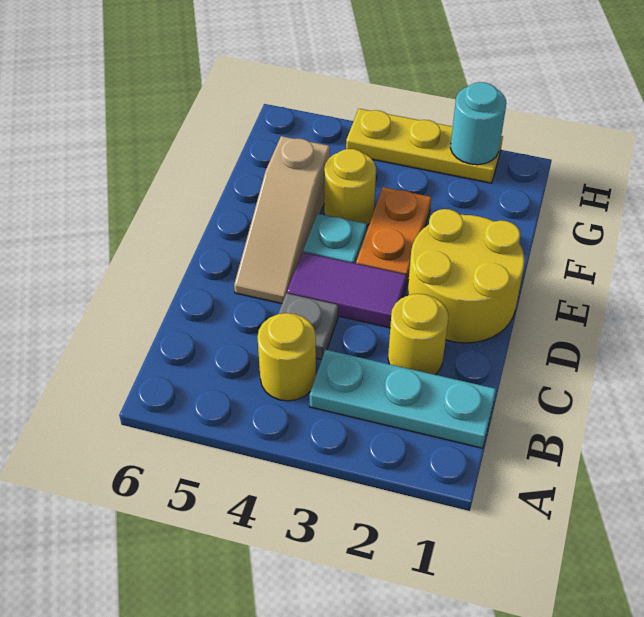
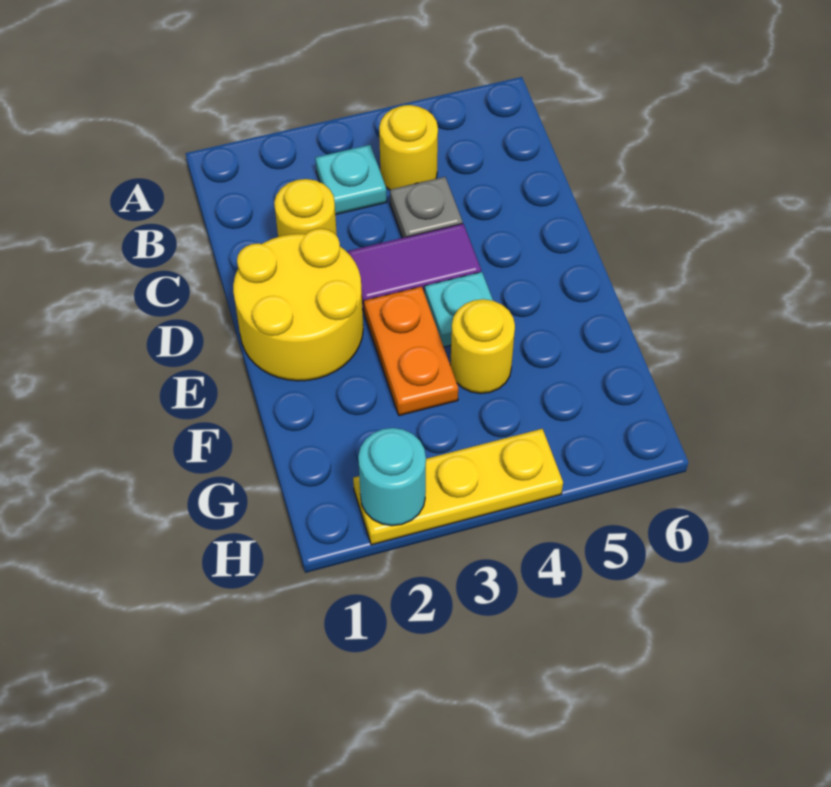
cyan plate B1:B3 level 1 -> cyan plate B3 level 1
tan slope D5:F5 level 1 top F -> none

